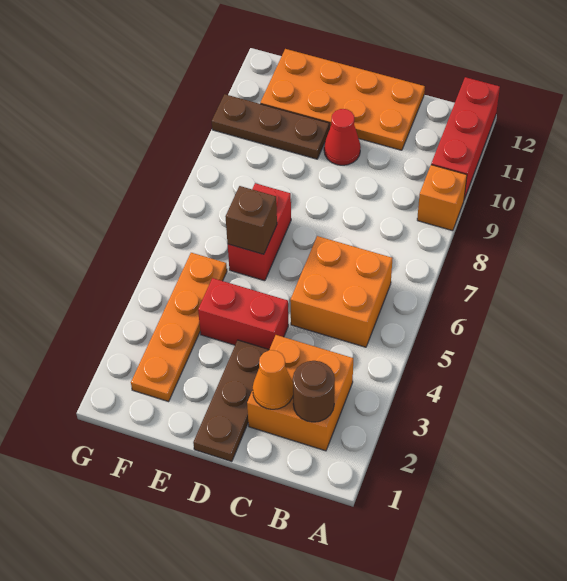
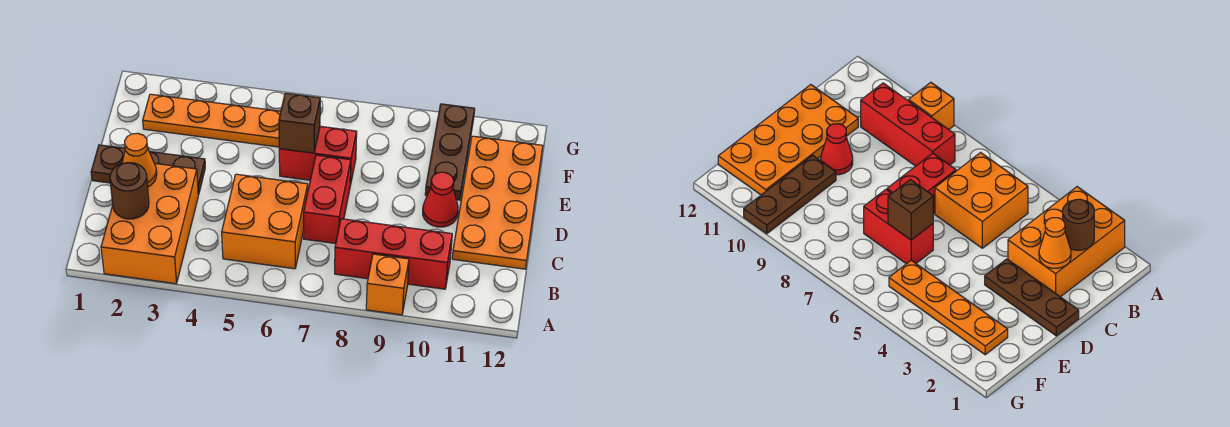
red brick A10:A12 level 1 -> red brick B8:B10 level 1
orange brick B2:C3 level 1 -> orange brick A2:C3 level 1
red brick D4:E4 level 1 -> red brick C7:D7 level 1

